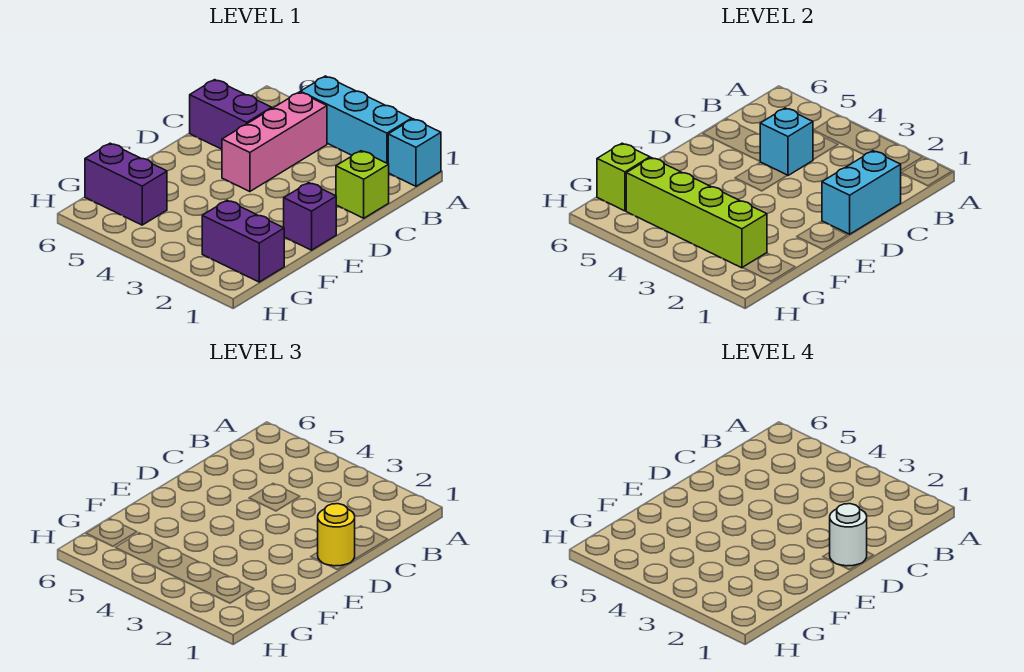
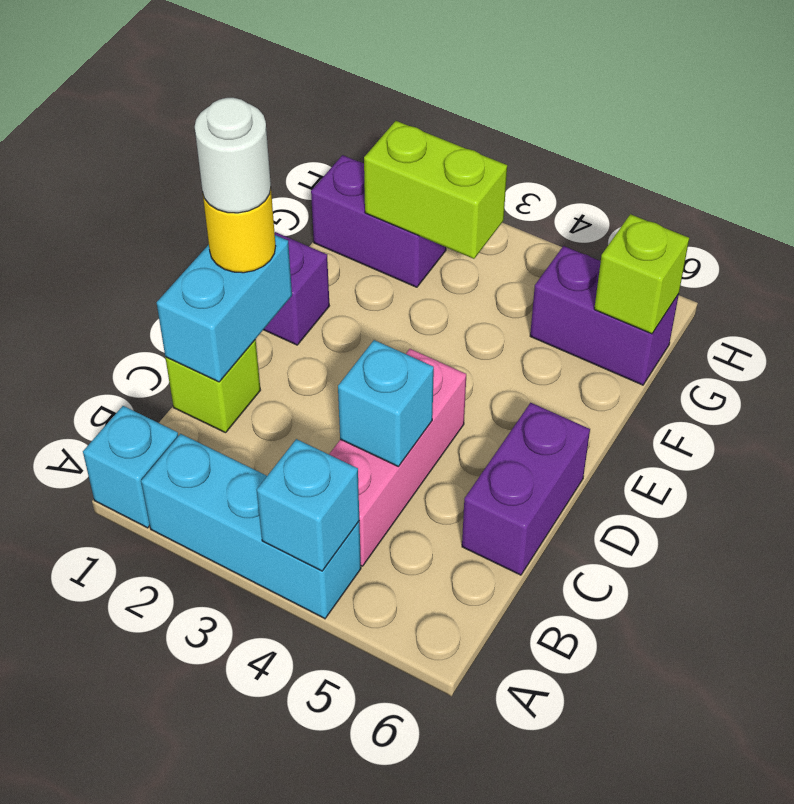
none -> cyan brick A4 level 2
purple brick C5:C6 level 1 -> purple brick C6:D6 level 1
lime brick G2:G5 level 2 -> lime brick G2:G3 level 2

